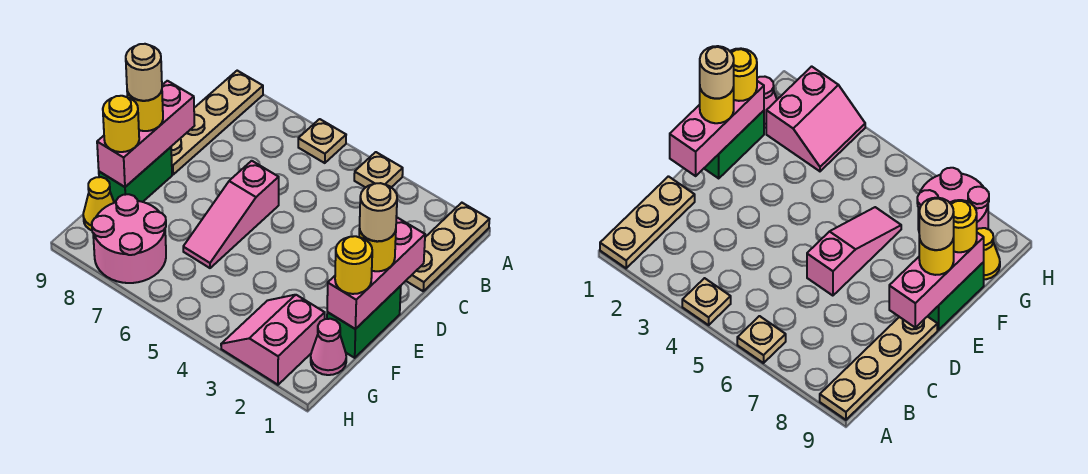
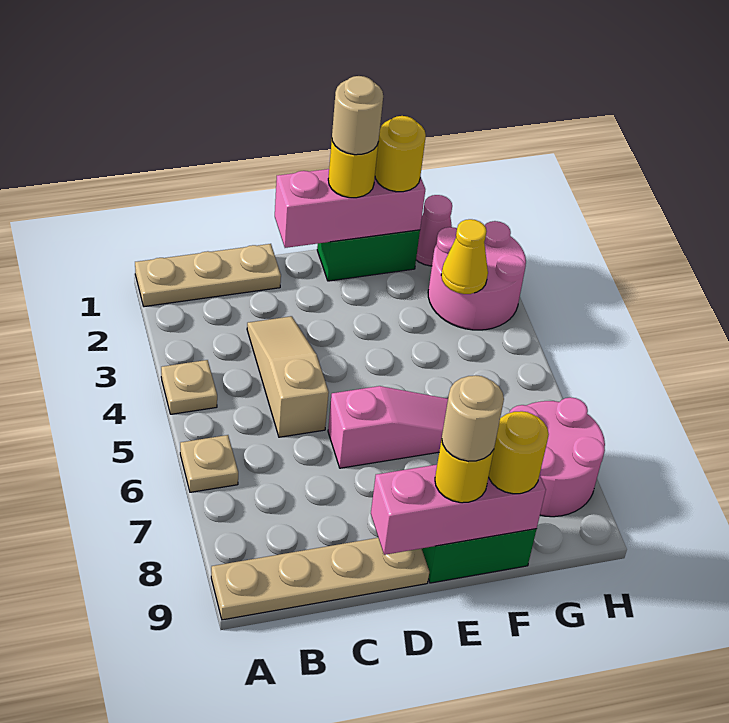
none -> tan slope C3:C5 level 1 top 5
pink slope G2:H3 level 1 top 2 -> pink round brick G2:H3 level 1
yellow cone G9 level 1 -> yellow cone G3 level 2

